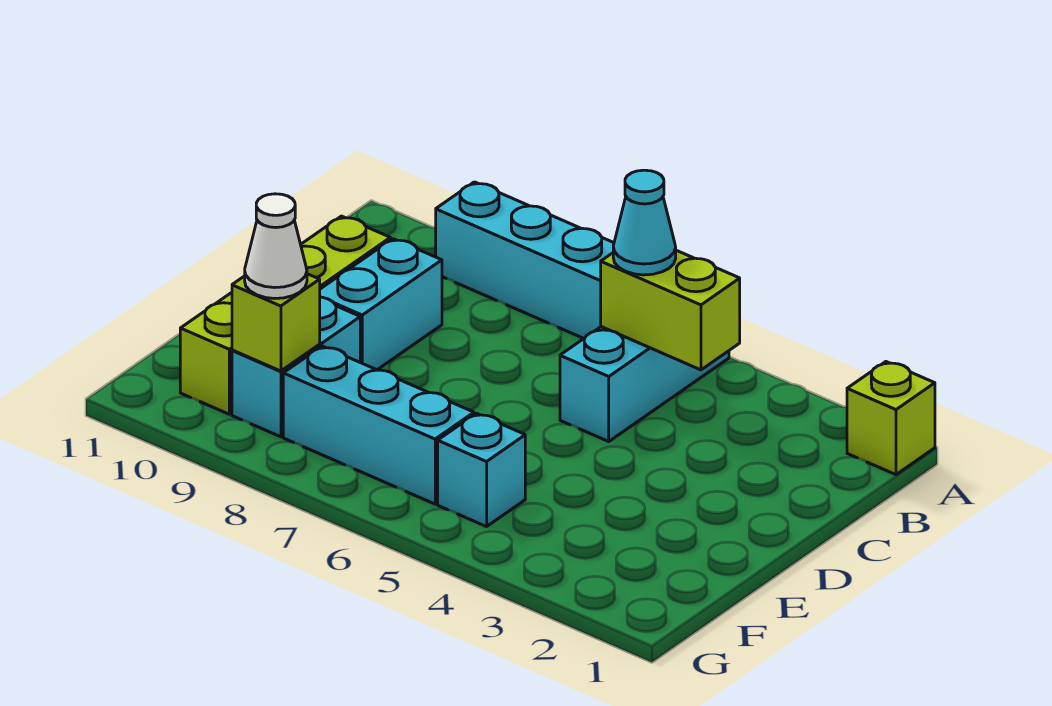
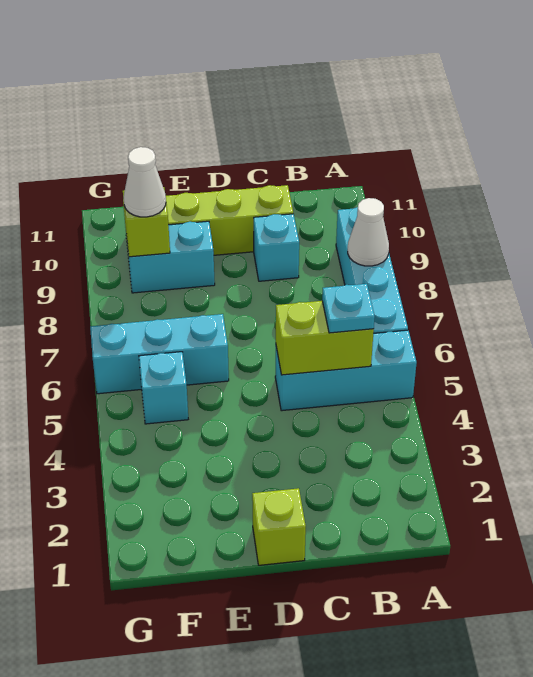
lime brick A1 level 1 -> lime brick D1 level 1
none -> white cone A8 level 2
lime brick B4:B5 level 2 -> lime brick B5:C5 level 2
cyan cone B5 level 3 -> cyan plate B5 level 3
cyan brick C9:D9 level 1 -> cyan brick C9 level 1
cyan brick F6:F8 level 1 -> cyan brick E6:G6 level 1

